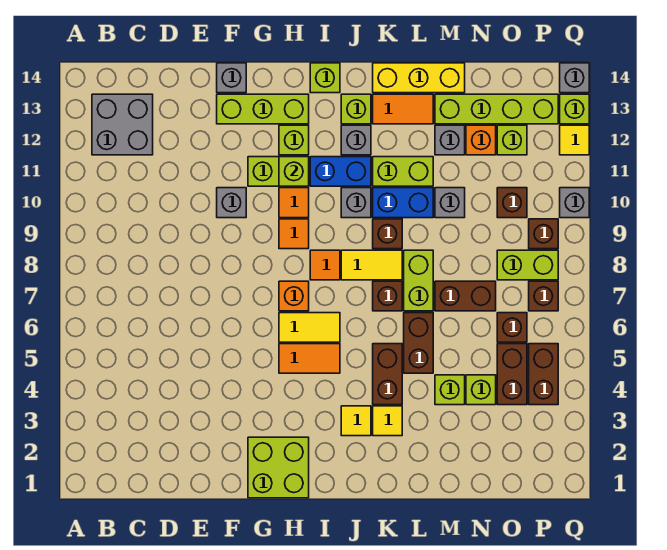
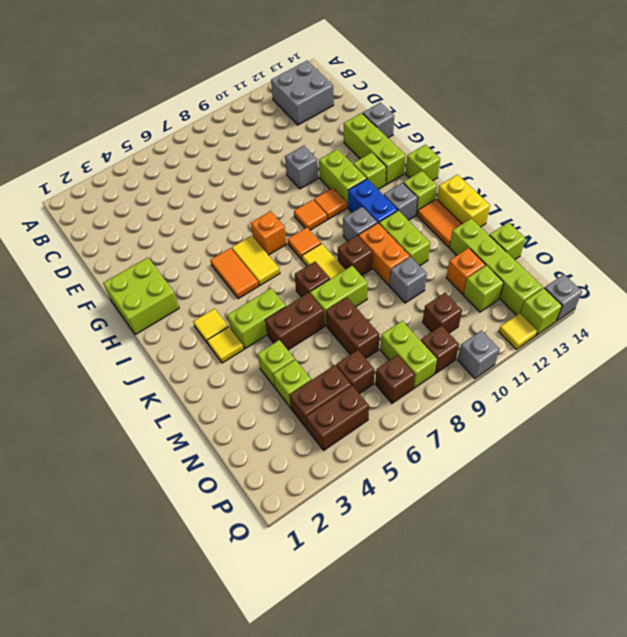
lime brick H11 level 2 -> lime brick N14 level 1
brown brick K4:K5 level 1 -> lime brick K4:K5 level 1
blue brick K10:L10 level 1 -> orange brick K10:L10 level 1
yellow brick K14:M14 level 1 -> yellow brick K14:L14 level 1
grey brick M12 level 1 -> none

